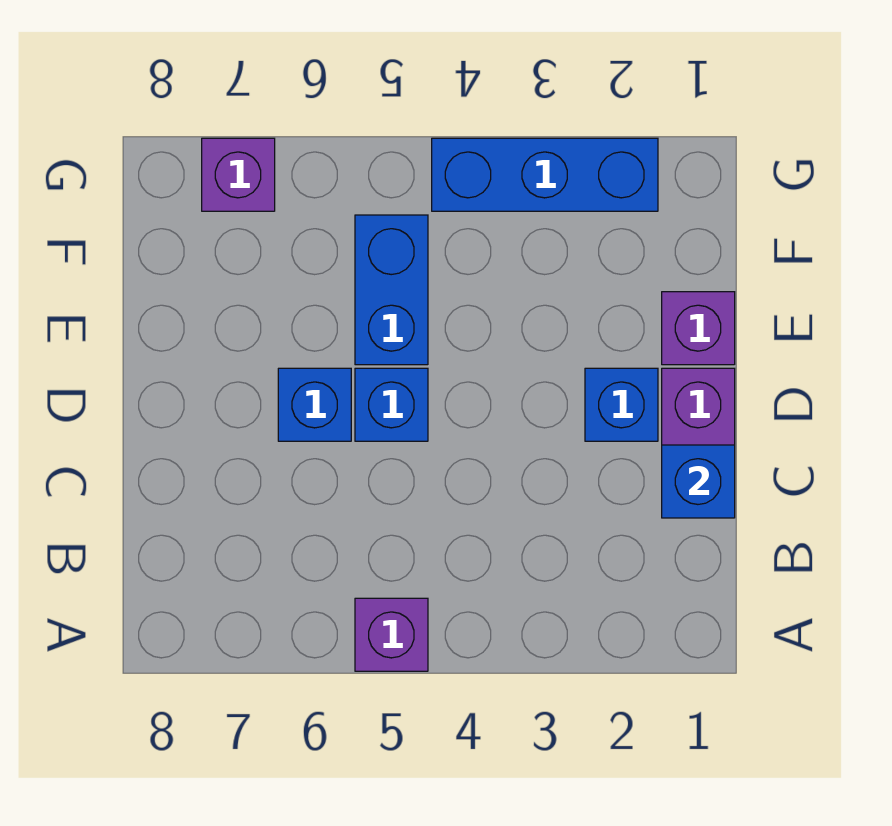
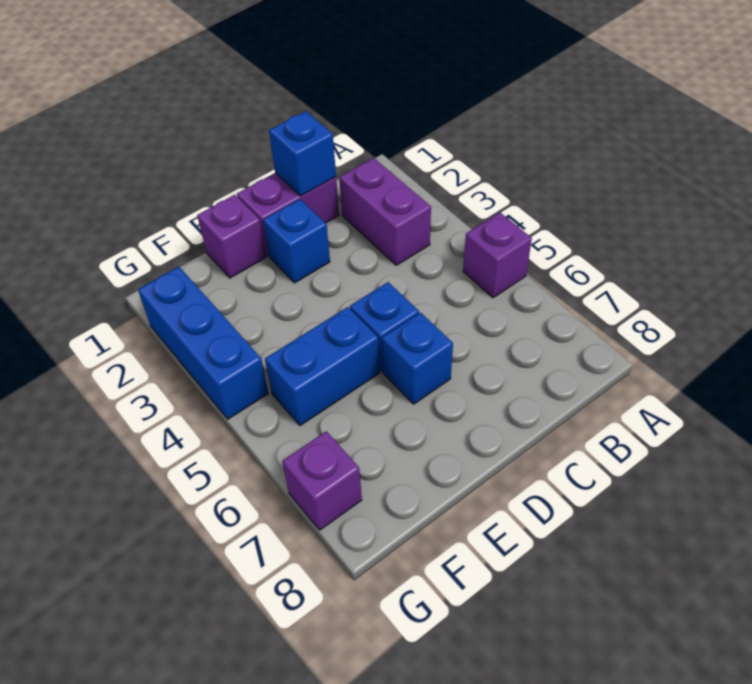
none -> purple brick B2:B3 level 1

